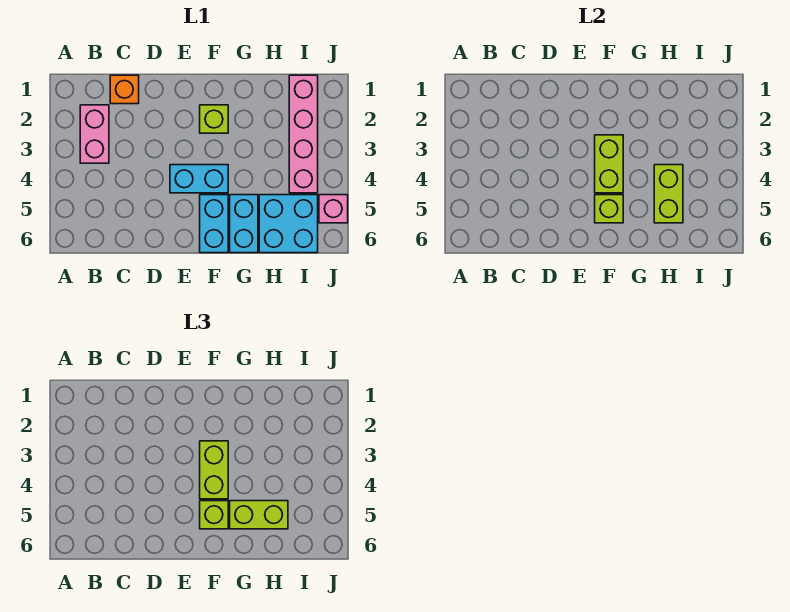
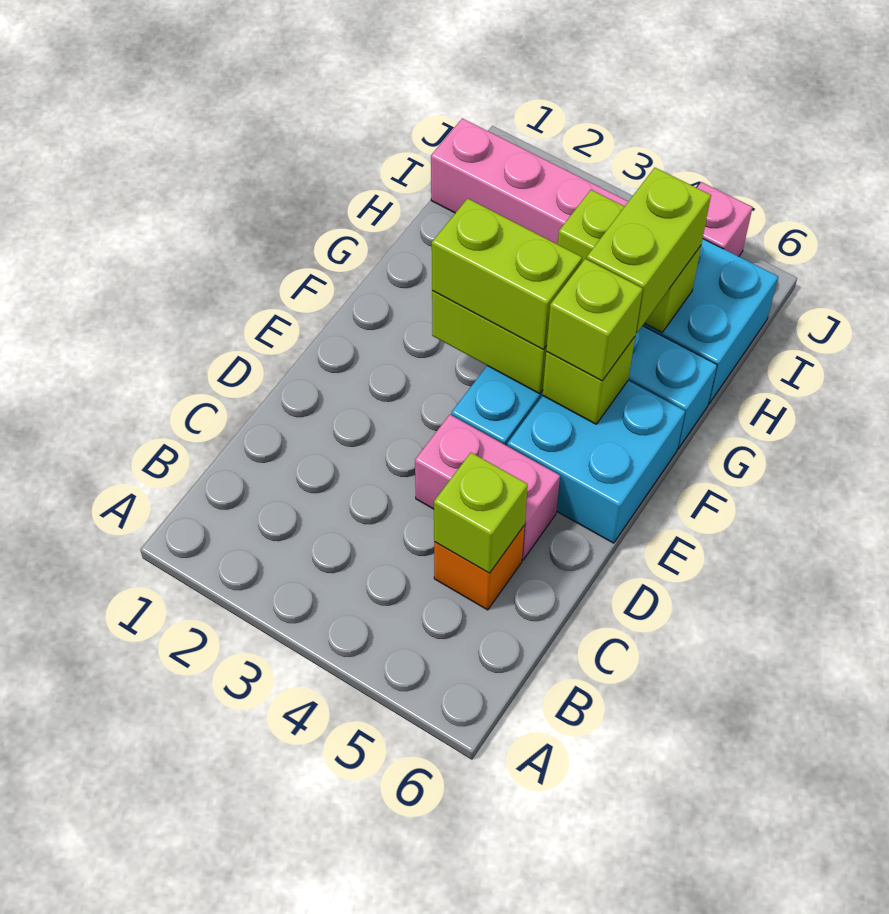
pink brick B2:B3 level 1 -> pink brick D4:D5 level 1
orange brick C1 level 1 -> orange brick C5 level 1
lime brick F2 level 1 -> lime brick C5 level 2
cyan brick F5:F6 level 1 -> cyan brick E5:F6 level 1

